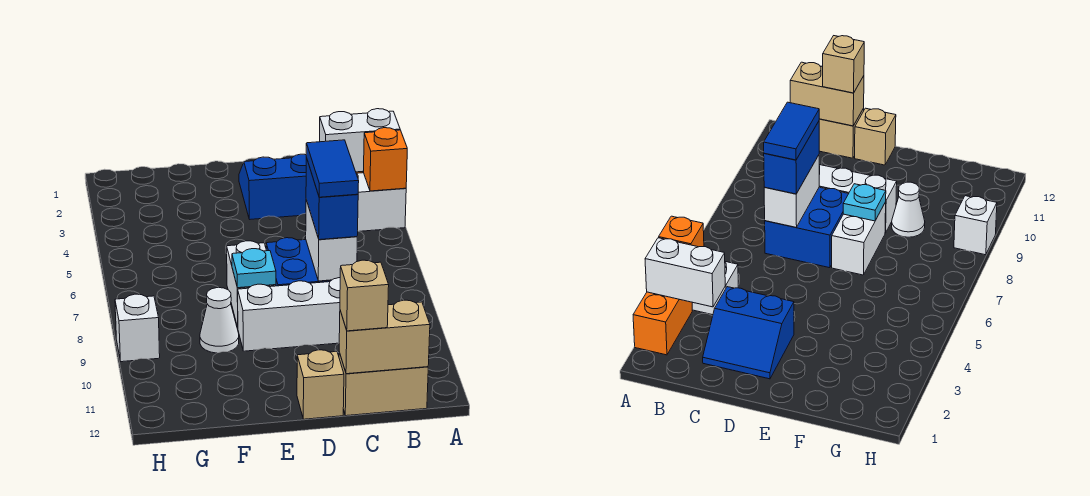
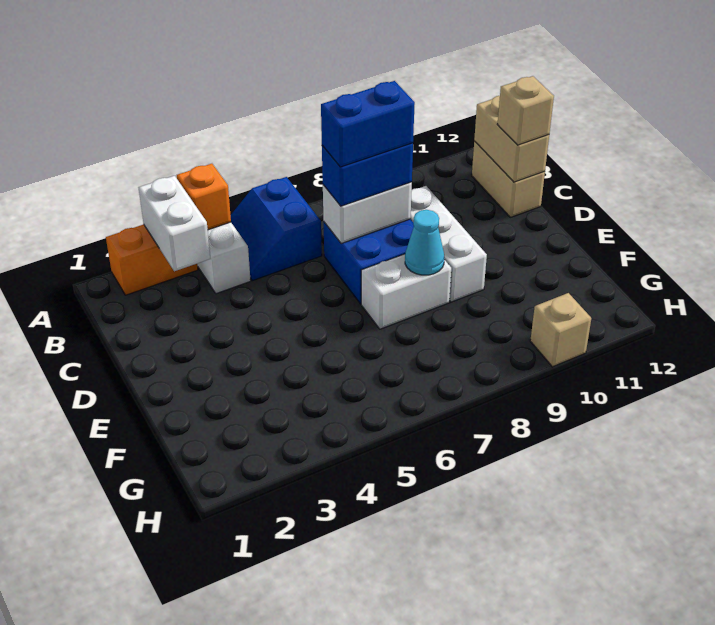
blue slope C2:D3 level 1 top 3 -> blue slope A5:B6 level 1 top 6
blue tile C7:C8 level 4 -> blue brick C7:C8 level 4
tan brick D12 level 1 -> tan brick H10 level 1
cyan plate E8 level 2 -> cyan cone E8 level 2
white cone F9 level 1 -> none
white brick H9 level 1 -> none

